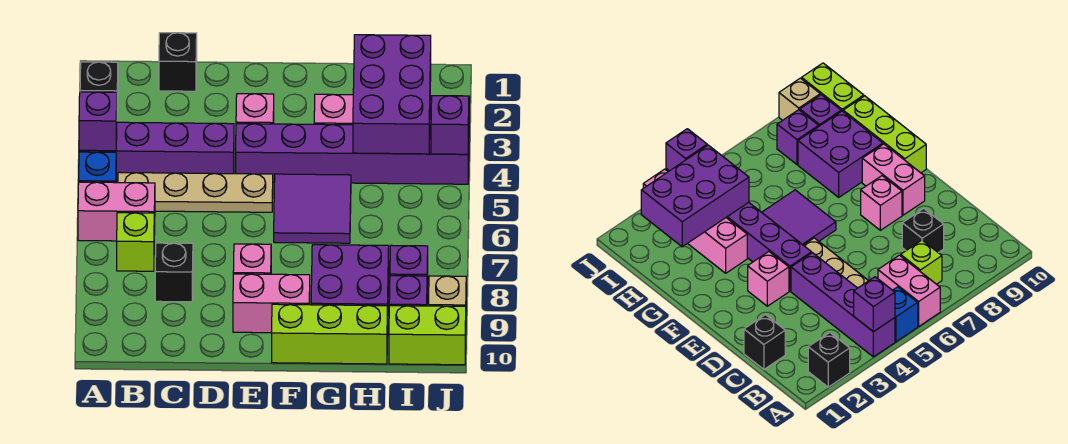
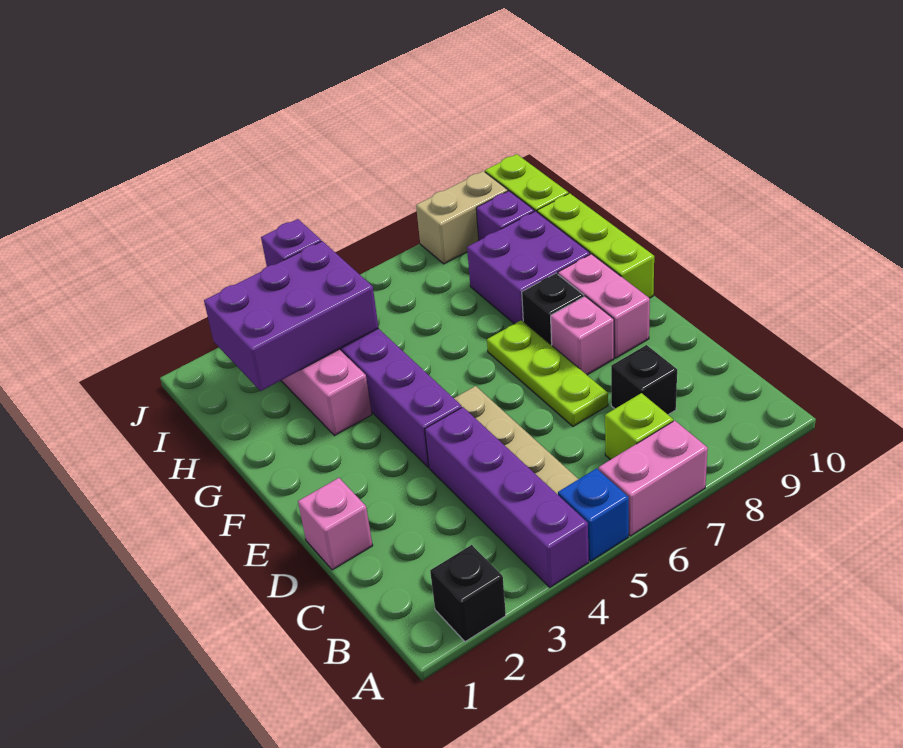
purple brick A4 level 2 -> none
pink brick A6:B6 level 1 -> pink brick A6:A7 level 1
black brick C1 level 1 -> black brick F8 level 1
none -> lime plate D7:F7 level 1
pink brick E3 level 1 -> pink brick D1 level 1
purple tile F5:G6 level 1 -> none
purple brick I8 level 1 -> none
tan brick J9 level 1 -> tan brick J8:J9 level 1

